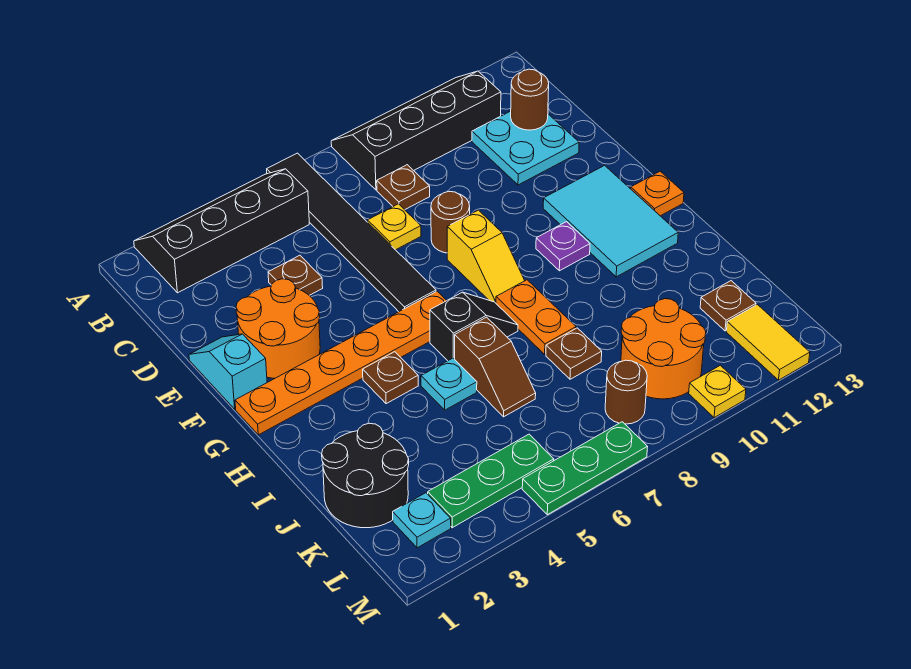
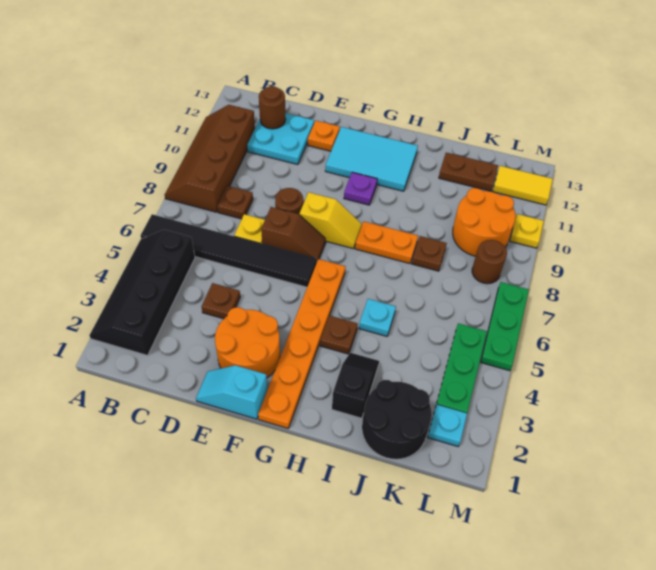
black slope A8:B11 level 1 top B -> brown slope A8:B11 level 1 top B
orange plate G13 level 1 -> orange plate E12 level 1
black slope H6:H7 level 1 top 6 -> black slope I2:I3 level 1 top 2
brown slope I6:J6 level 1 top I -> brown slope E7:F7 level 1 top E
brown plate K12 level 1 -> brown plate J12:K12 level 1

